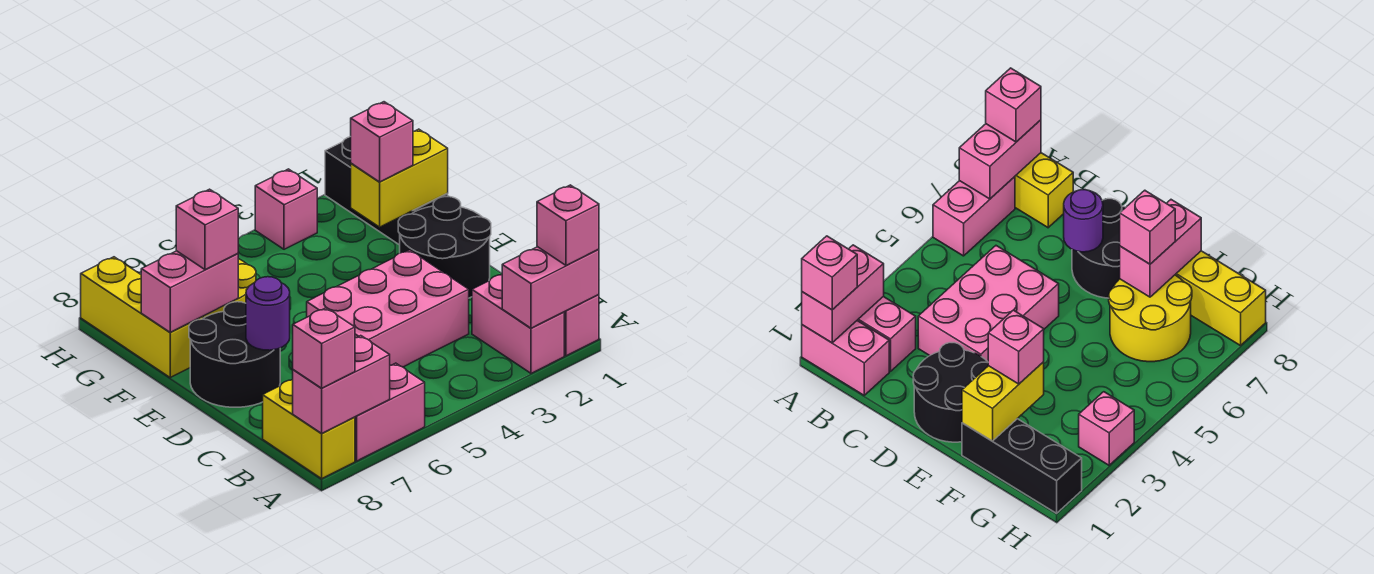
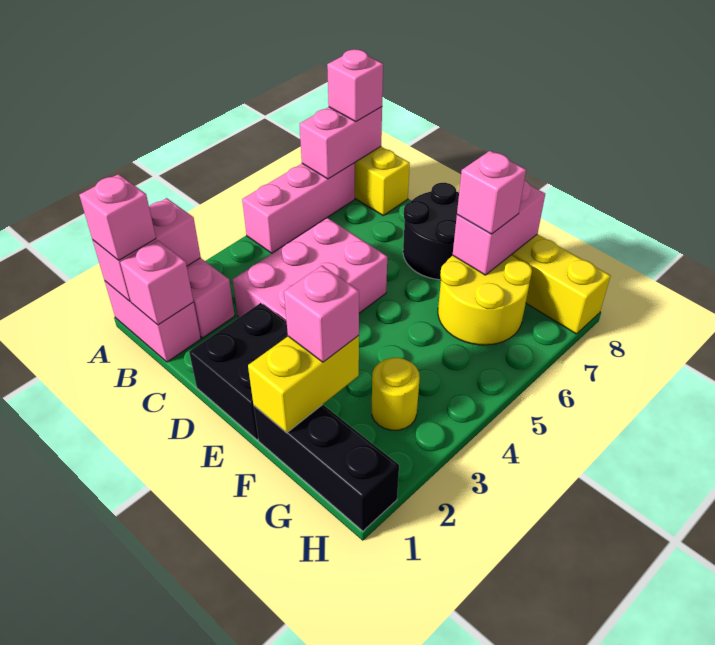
pink brick A6:A7 level 1 -> pink brick A5:A7 level 1
black round brick D1:E2 level 1 -> black brick D1:E2 level 1
purple round brick D7 level 2 -> none
none -> yellow round brick G3 level 1
pink brick H3 level 1 -> pink brick B1 level 2

